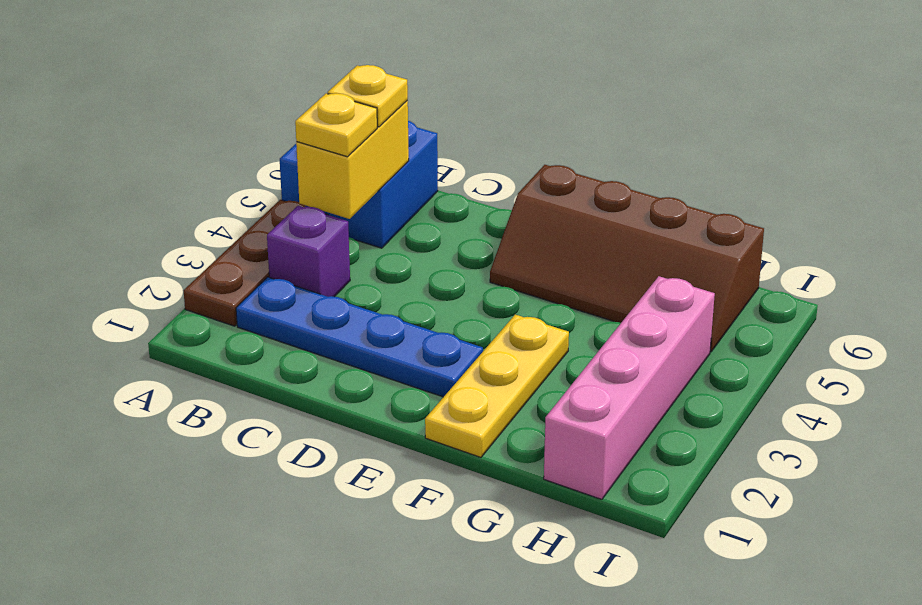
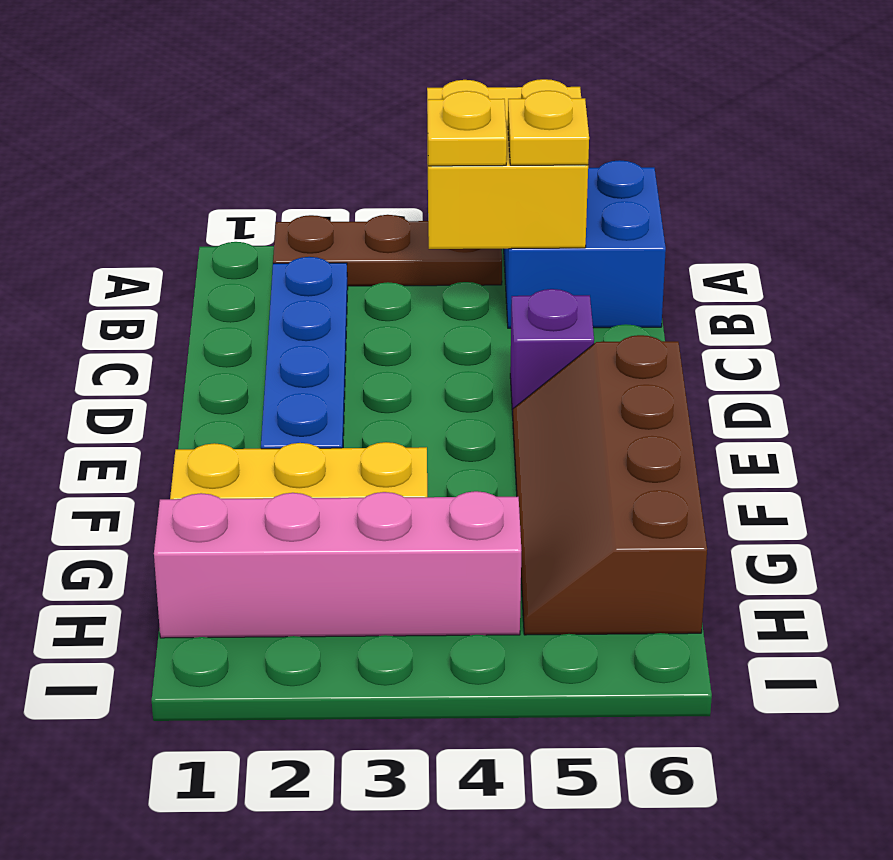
purple brick B3 level 1 -> purple brick D5 level 1
yellow brick B4:B5 level 2 -> yellow brick A4:B5 level 2

